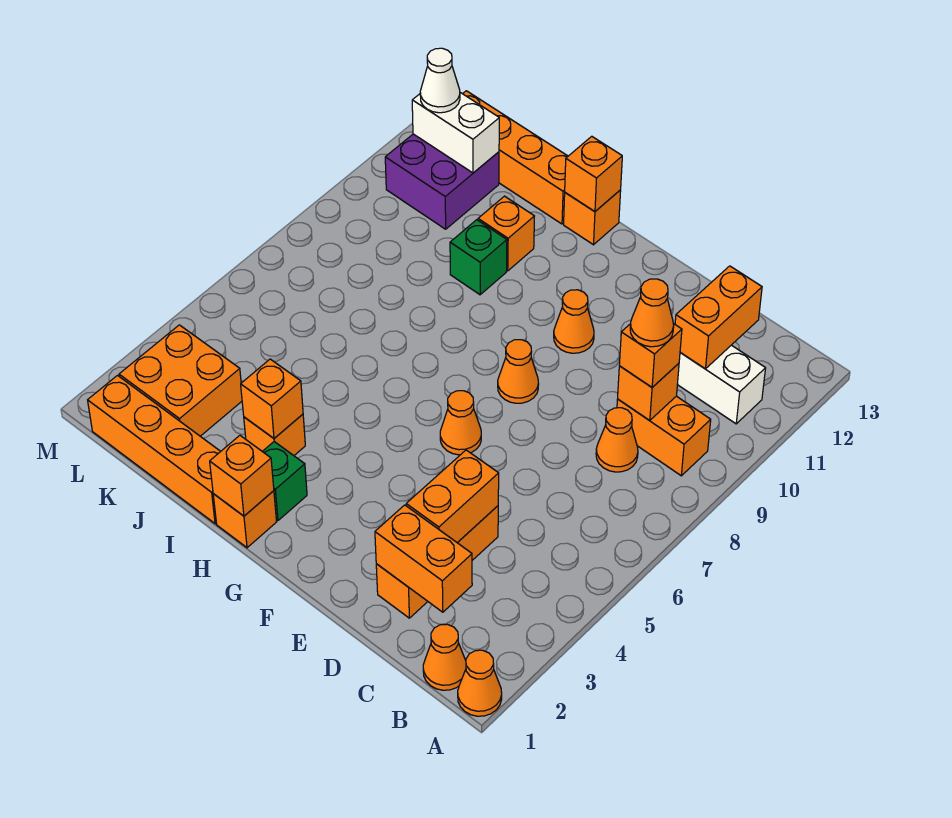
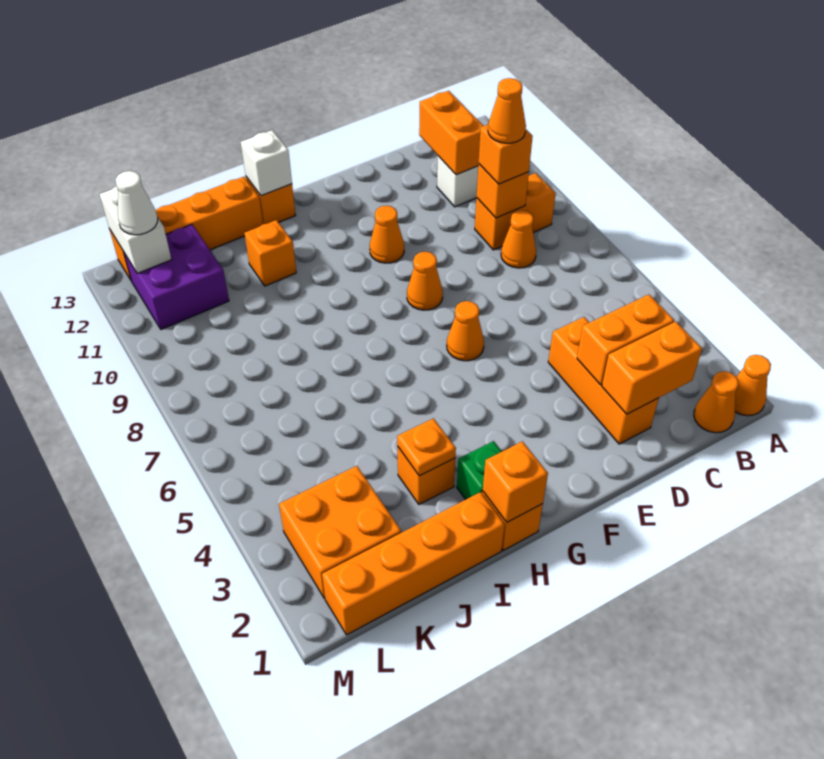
orange brick D3:D4 level 2 -> orange brick C3:D3 level 2
orange brick H13 level 2 -> white brick H13 level 2
orange brick I3 level 2 -> orange plate I3 level 2
green brick I10 level 1 -> none
white brick K12:L12 level 2 -> white brick L12:L13 level 2

